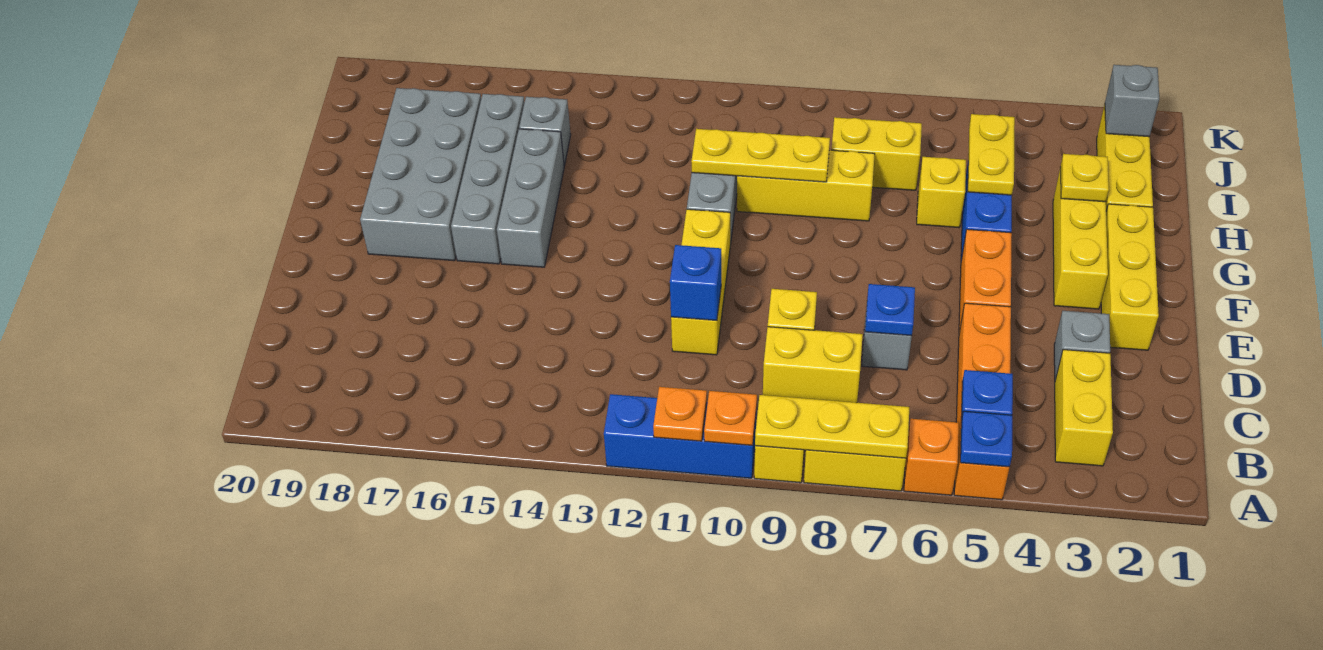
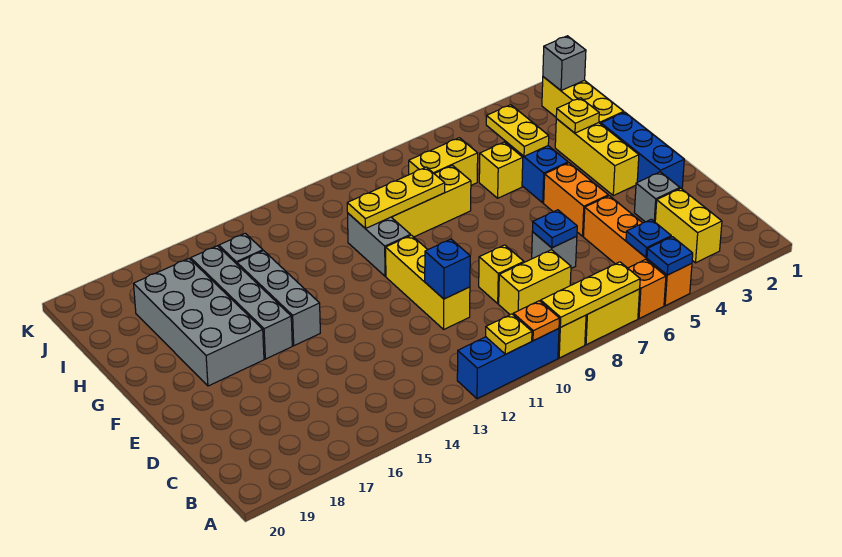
orange plate A11 level 2 -> yellow plate A11 level 2
yellow brick E2:G2 level 1 -> blue brick E2:G2 level 1

